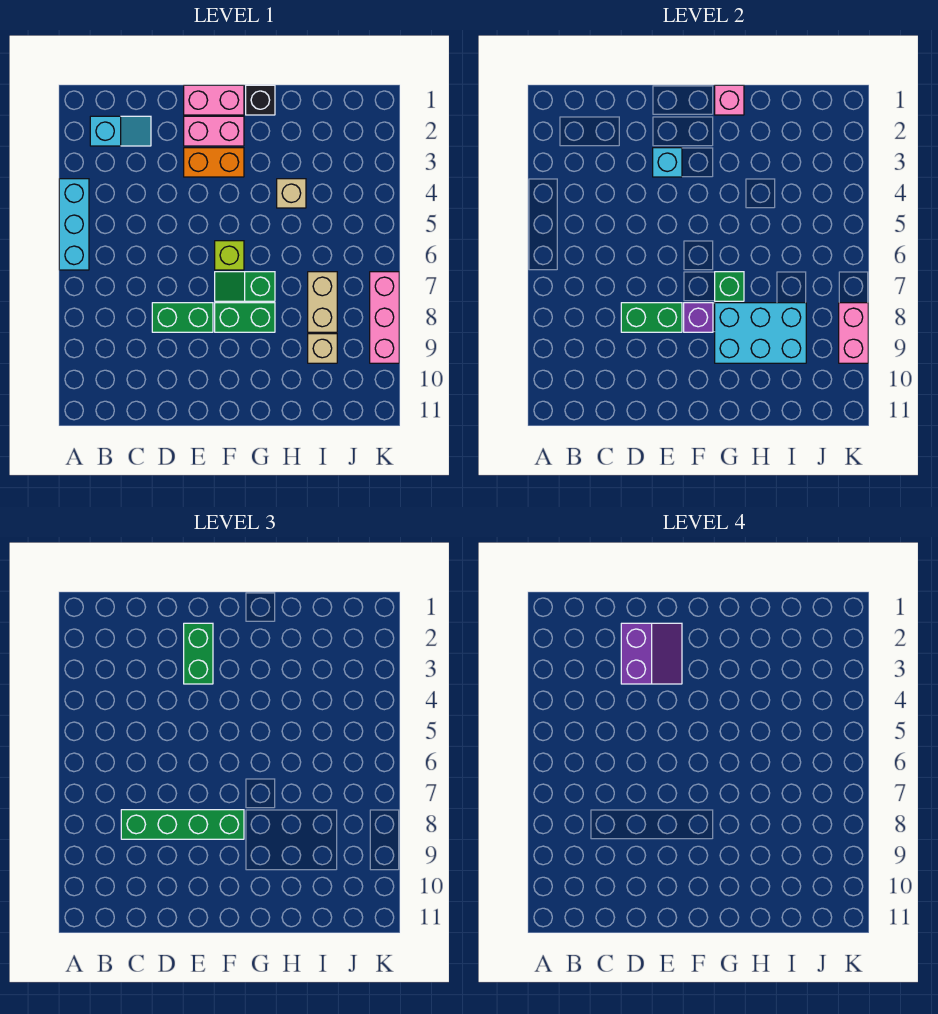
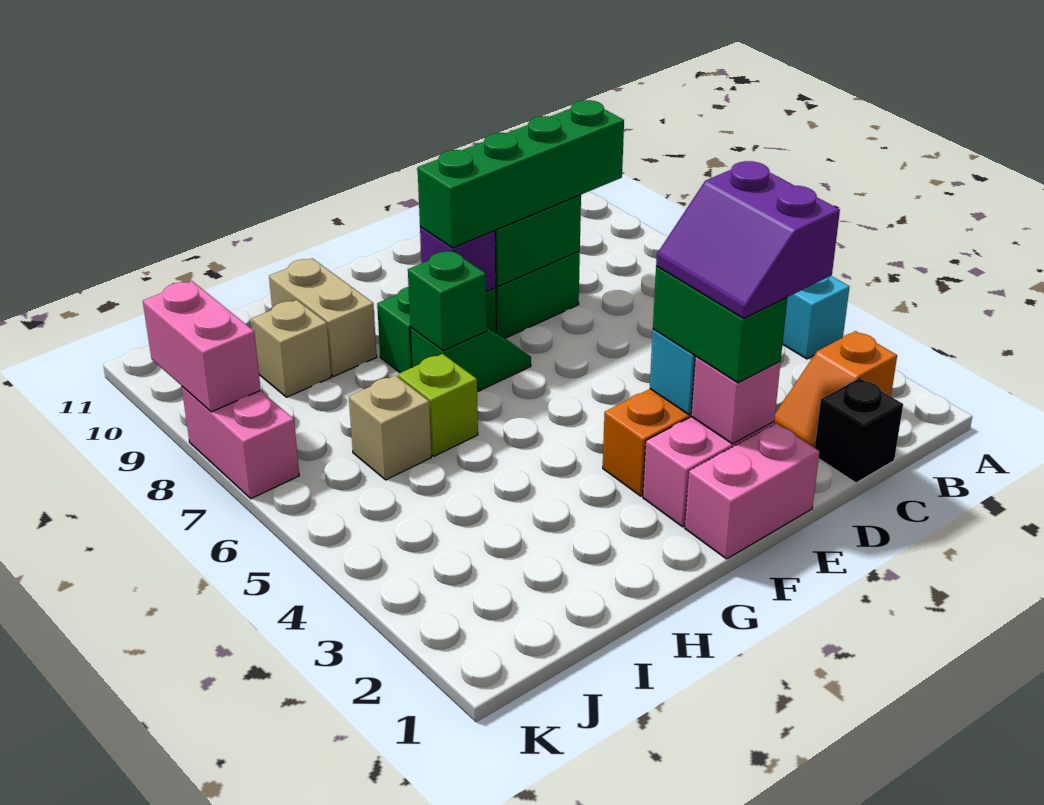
cyan slope B2:C2 level 1 top B -> orange slope B2:C2 level 1 top B
lime brick F6 level 1 -> lime brick H6 level 1
black brick G1 level 1 -> black brick C1 level 1
pink brick G1 level 2 -> pink brick E2 level 2
cyan brick G8:I9 level 2 -> none
tan brick H4 level 1 -> tan brick I6 level 1
tan brick I7:I8 level 1 -> tan brick H9:H10 level 1
pink brick K7:K9 level 1 -> pink brick K7:K8 level 1

